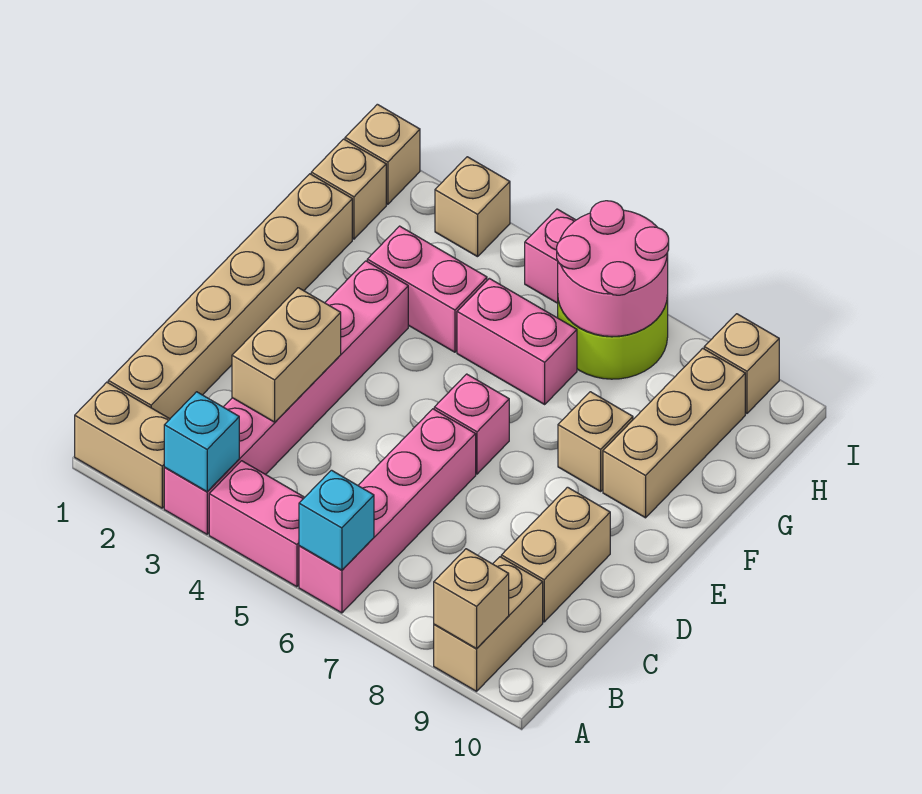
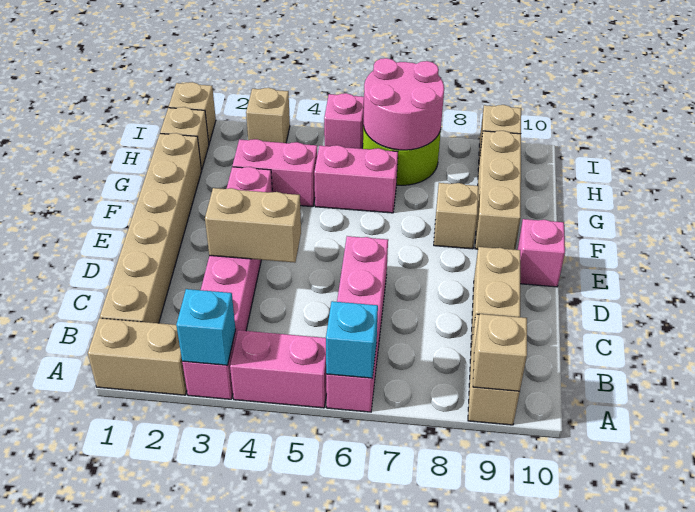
tan brick C3:D3 level 2 -> tan brick D3:D4 level 2
pink brick E6 level 1 -> pink brick E10 level 1

